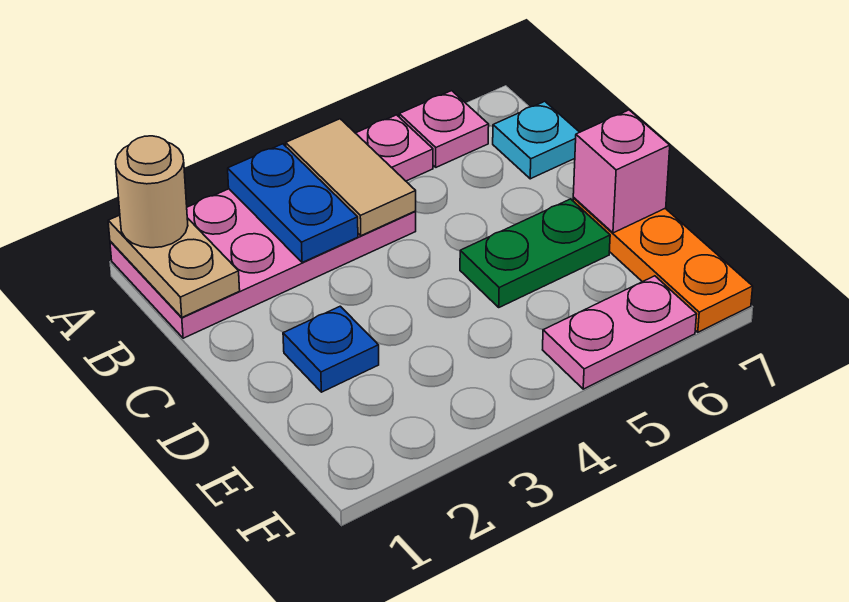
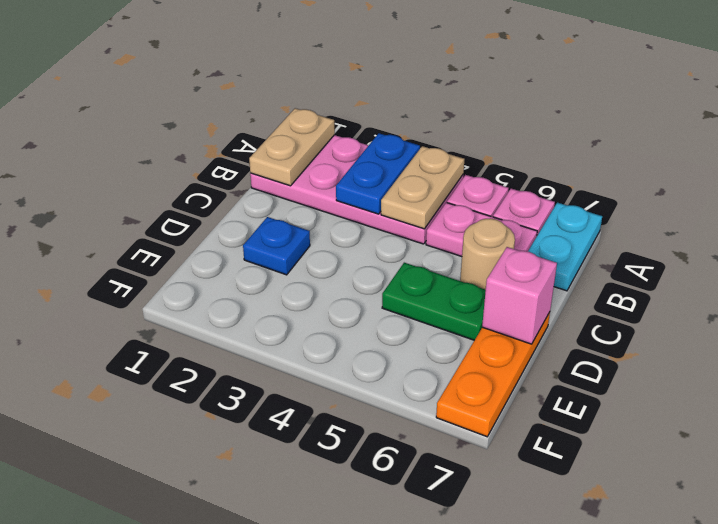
tan round brick A1 level 3 -> tan round brick C6 level 1
tan tile A4:B4 level 2 -> tan plate A4:B4 level 2
cyan plate B7 level 1 -> cyan plate A7:B7 level 1
pink plate F5:F6 level 1 -> pink plate B5:B6 level 1

